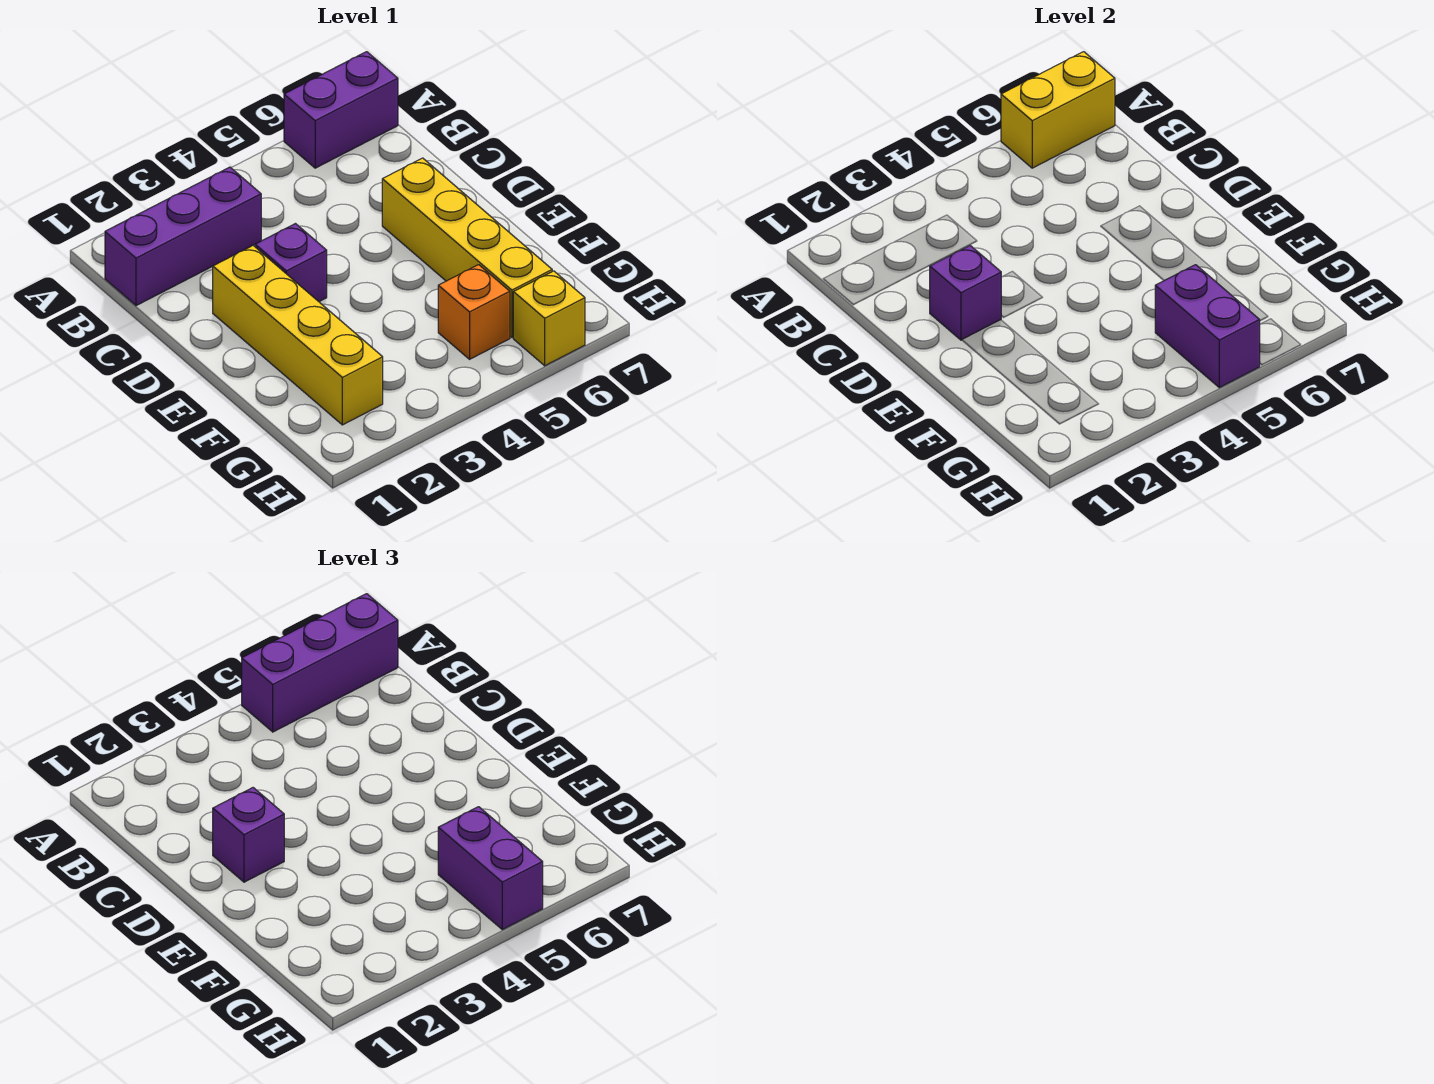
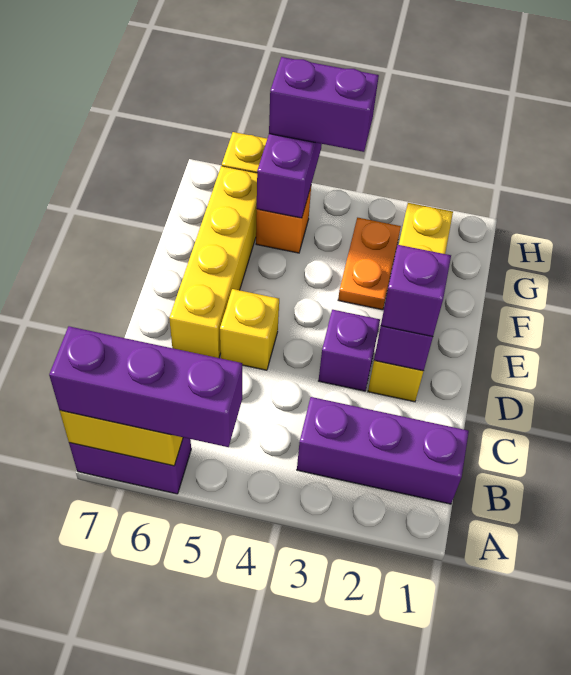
none -> yellow brick D5 level 1
none -> orange plate F3:G3 level 1
purple brick G5:H5 level 3 -> purple brick H4:H5 level 3

